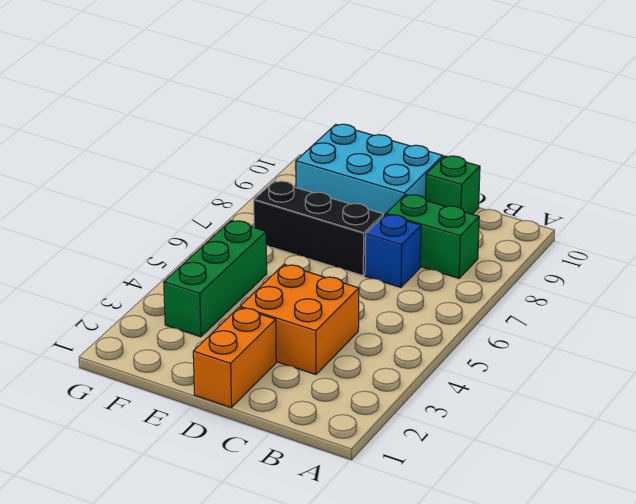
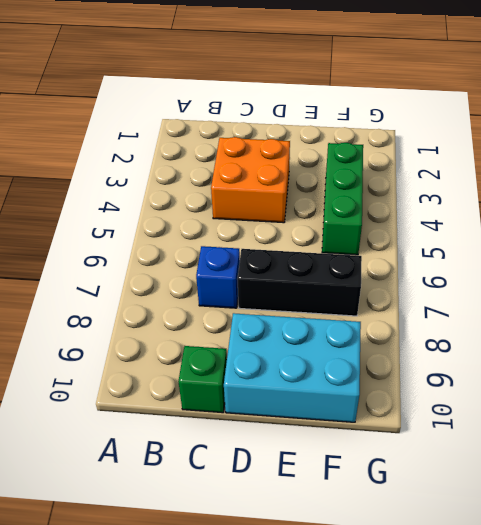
green brick B8:C8 level 1 -> none
orange brick D1:D2 level 1 -> none

